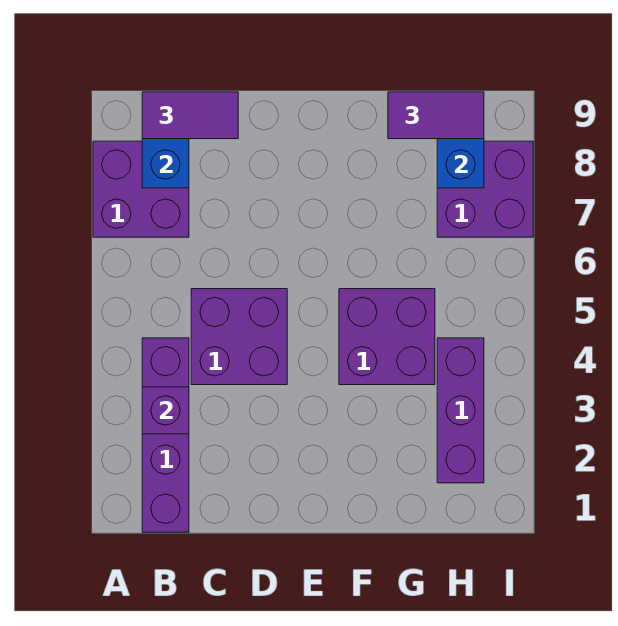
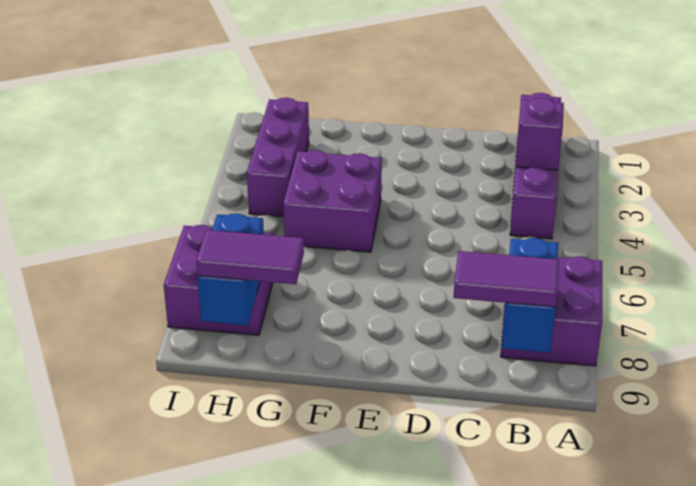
purple brick C4:D5 level 1 -> none

